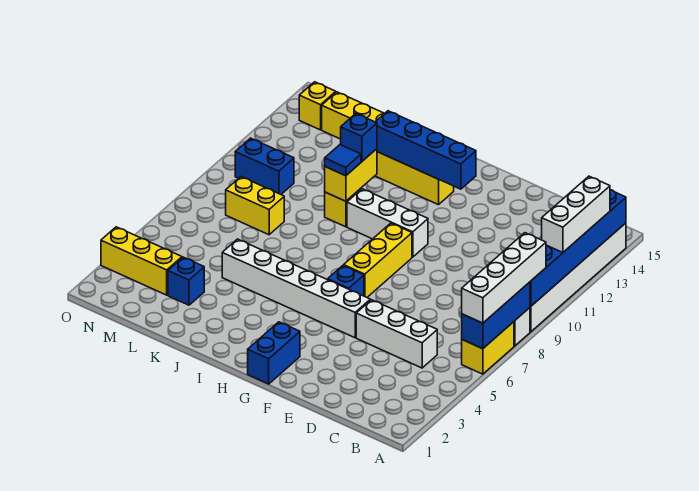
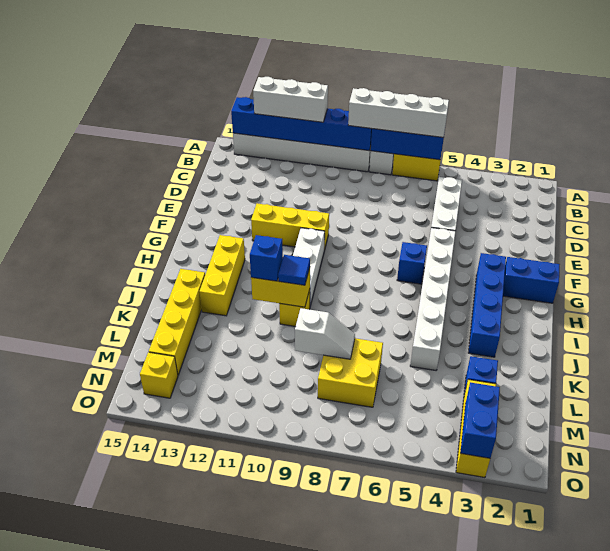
yellow brick G7:G9 level 1 -> yellow brick F10:F12 level 1
blue brick G13:J13 level 2 -> blue brick G3:J3 level 1
yellow brick L8:M8 level 1 -> yellow brick L7:M8 level 1
none -> white slope L8:L9 level 2 top 9
blue brick M10:N10 level 1 -> blue brick N3:O3 level 2

